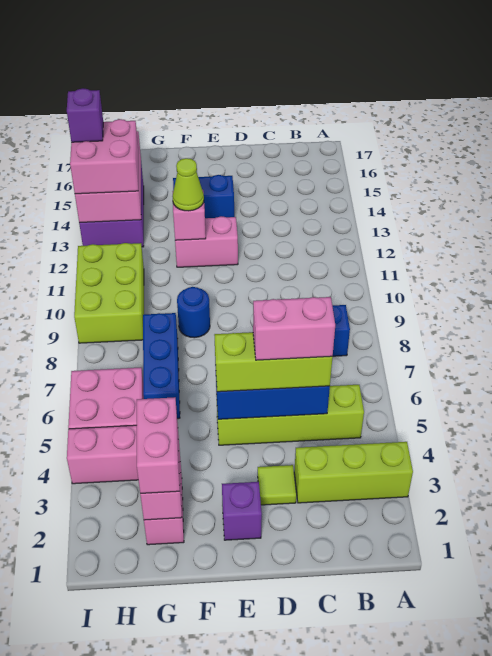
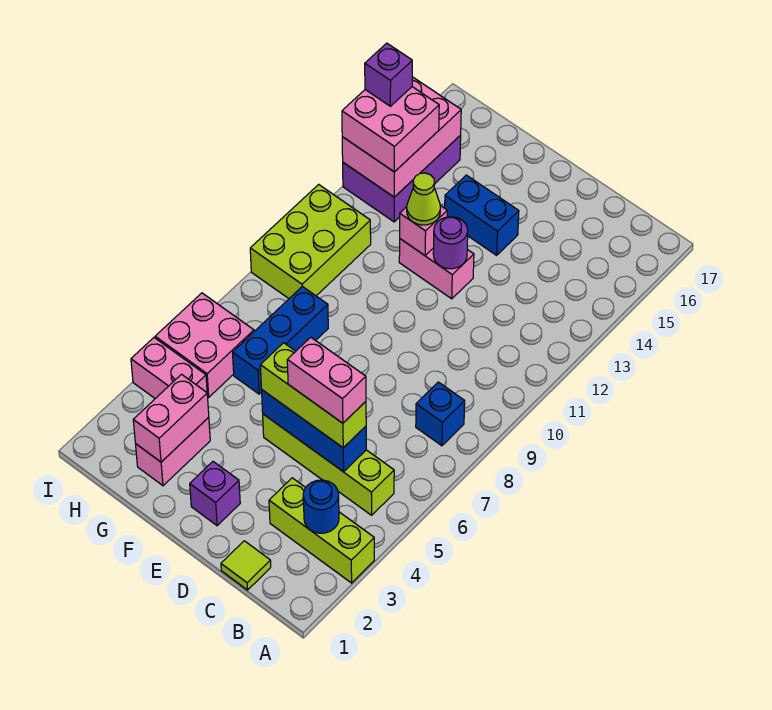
lime tile D3 level 1 -> lime tile C1 level 1
none -> purple round brick E12 level 2
blue round brick F9 level 1 -> blue round brick B3 level 2
pink brick G2:G3 level 3 -> none

